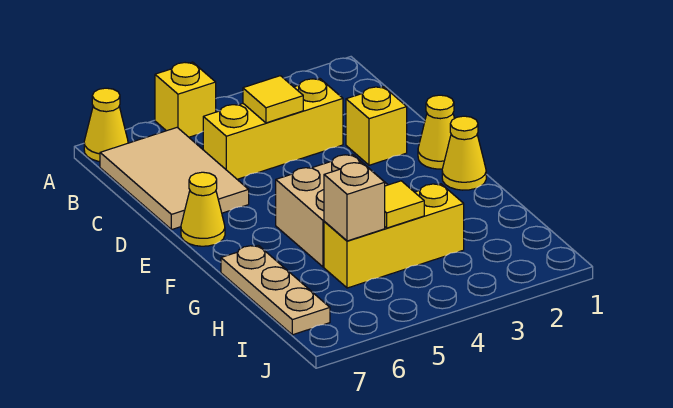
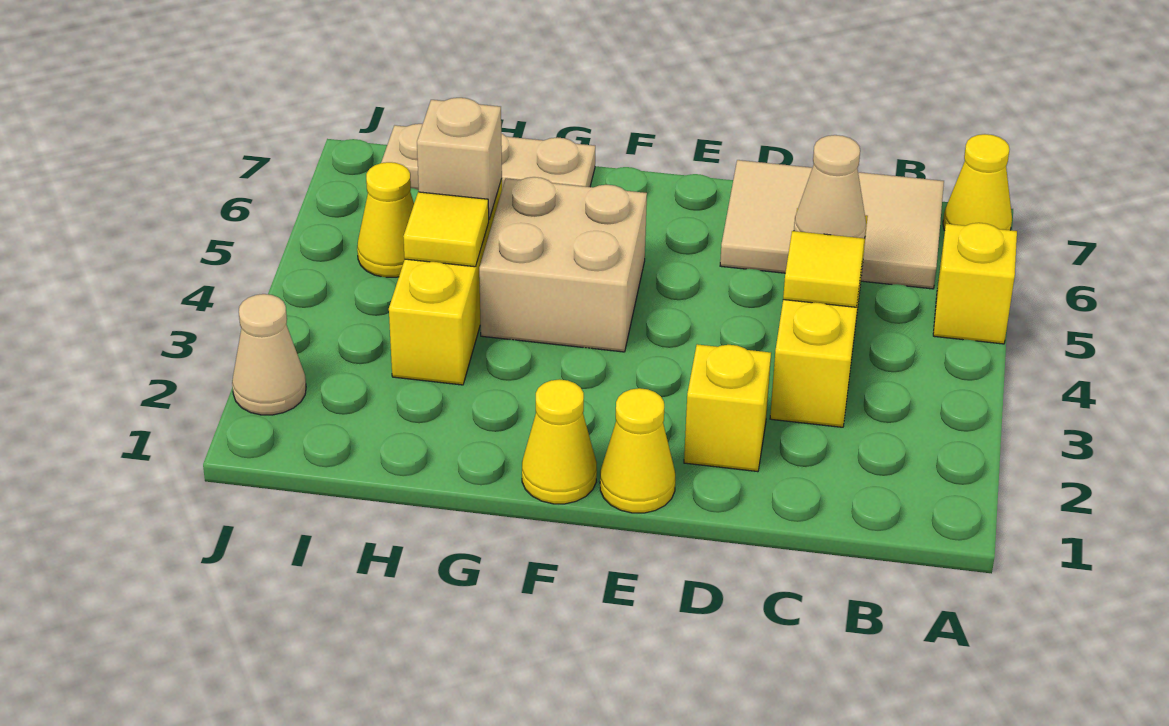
none -> tan cone C5 level 2
yellow cone E7 level 1 -> yellow cone I5 level 1
none -> tan cone J2 level 1

